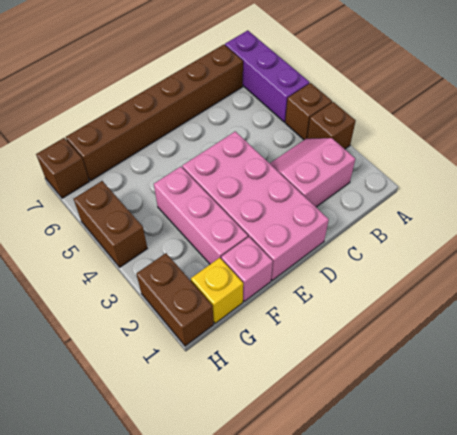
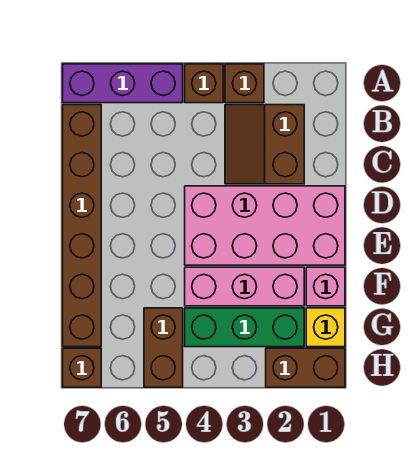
pink slope B2:C3 level 1 top 2 -> brown slope B2:C3 level 1 top 2
none -> green brick G2:G4 level 1
brown brick H4:H5 level 1 -> brown brick G5:H5 level 1

